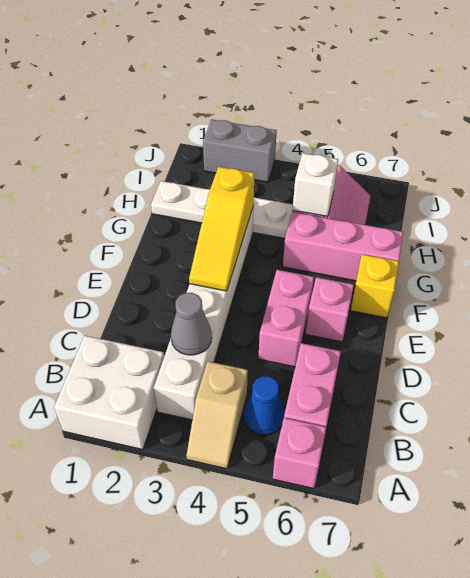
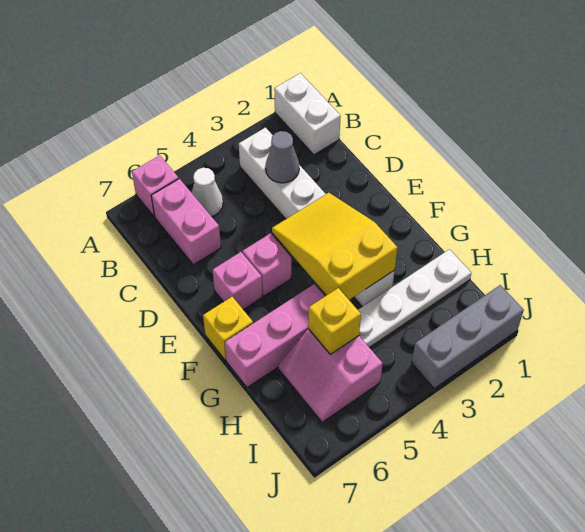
white brick A1:B2 level 1 -> white brick A1:B1 level 1
tan slope A4:B4 level 1 top B -> none
blue cone B5 level 1 -> white cone B5 level 1
pink brick D5:E5 level 1 -> pink brick E5 level 1
yellow slope E3:G3 level 2 top G -> yellow slope E3:G4 level 2 top G
white brick H5 level 2 -> yellow brick H5 level 2
grey brick J2:J3 level 1 -> grey brick J1:J3 level 1

